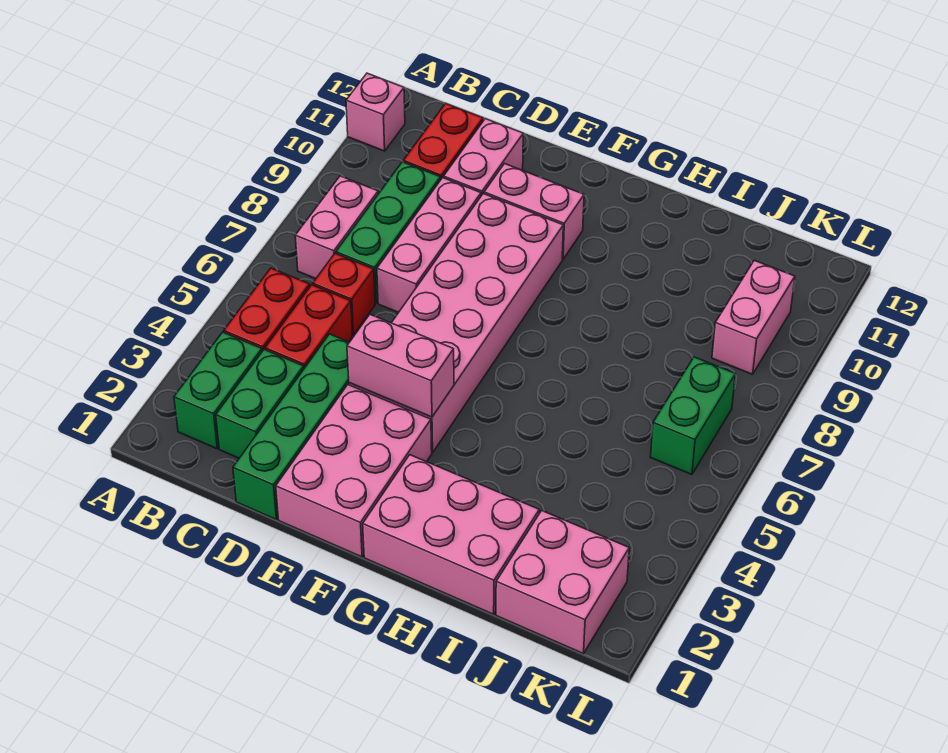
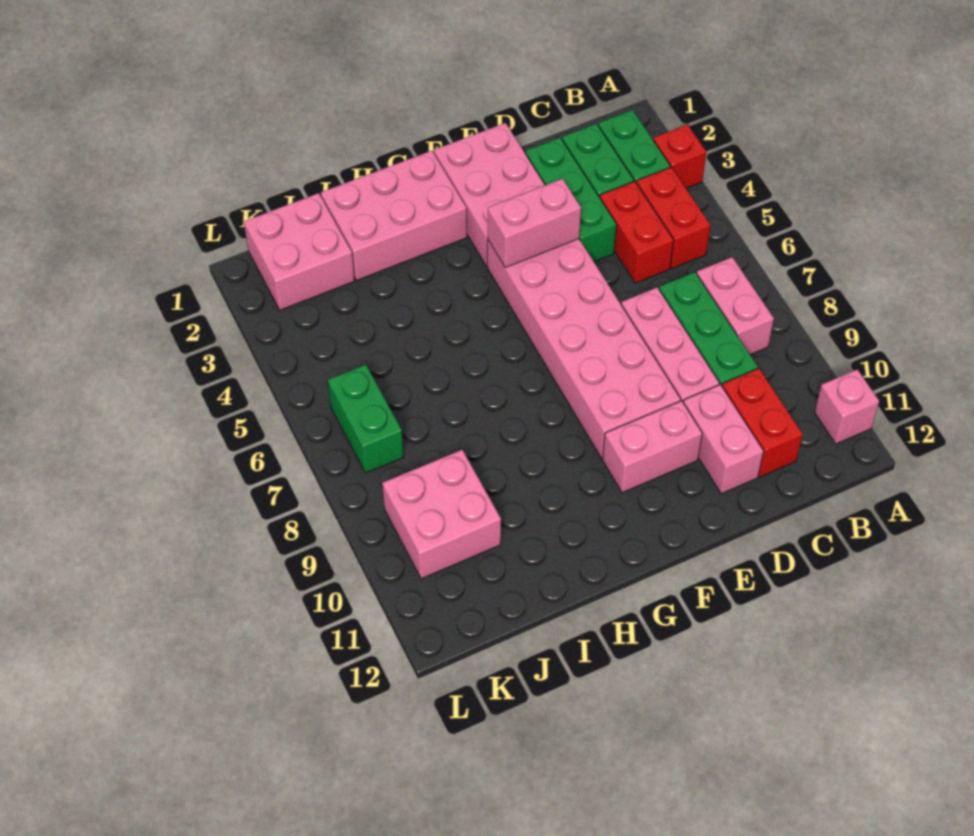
red brick C6 level 1 -> red brick A3 level 1
green brick D1:D4 level 1 -> green brick D2:D4 level 1
pink brick K9:K10 level 1 -> pink brick J9:K10 level 1

